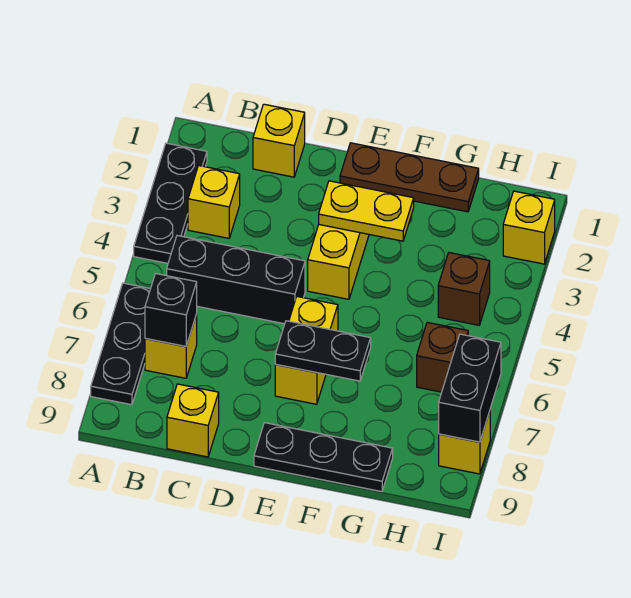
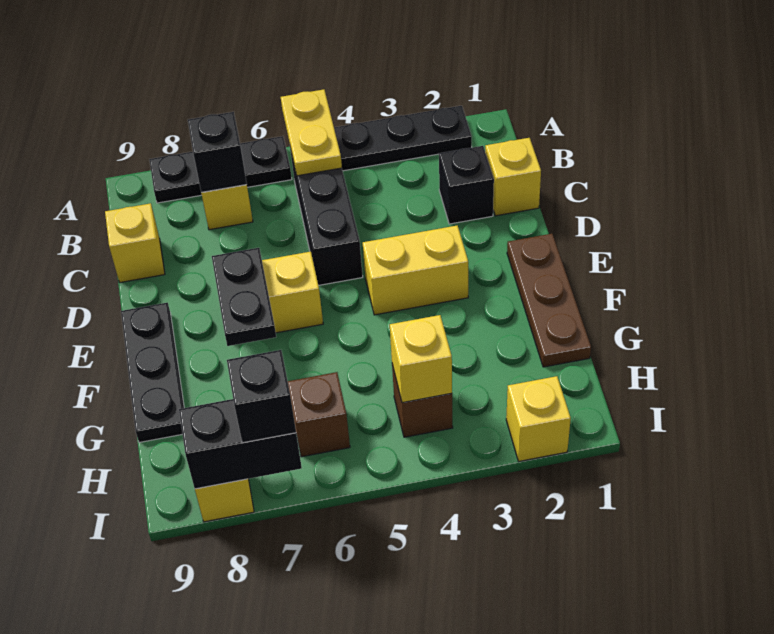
yellow brick B3 level 1 -> yellow brick H4 level 2
none -> black brick C2 level 1
yellow plate E3:F3 level 2 -> yellow plate A5:B5 level 2
none -> black brick I7 level 3

